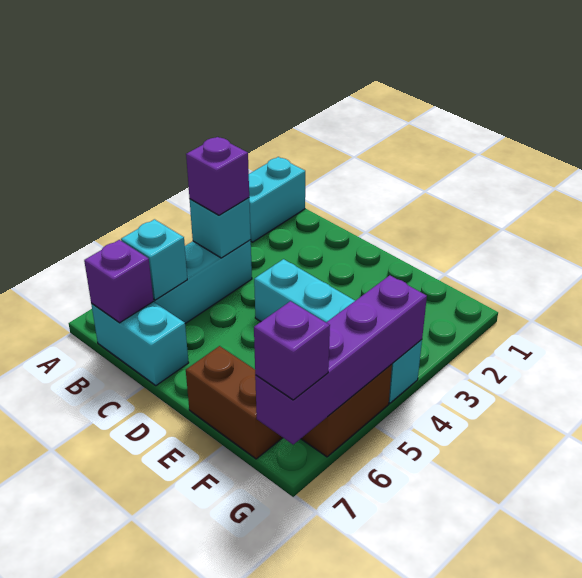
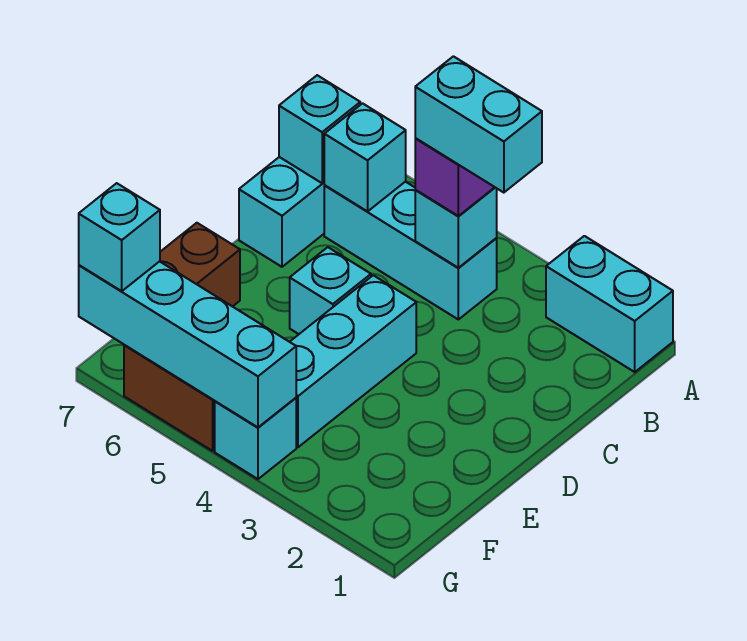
none -> cyan brick B3:B4 level 4
purple brick B7 level 2 -> cyan brick B7 level 2
none -> cyan brick D5 level 1
purple brick G4:G7 level 2 -> cyan brick G4:G7 level 2
purple brick G7 level 3 -> cyan brick G7 level 3

